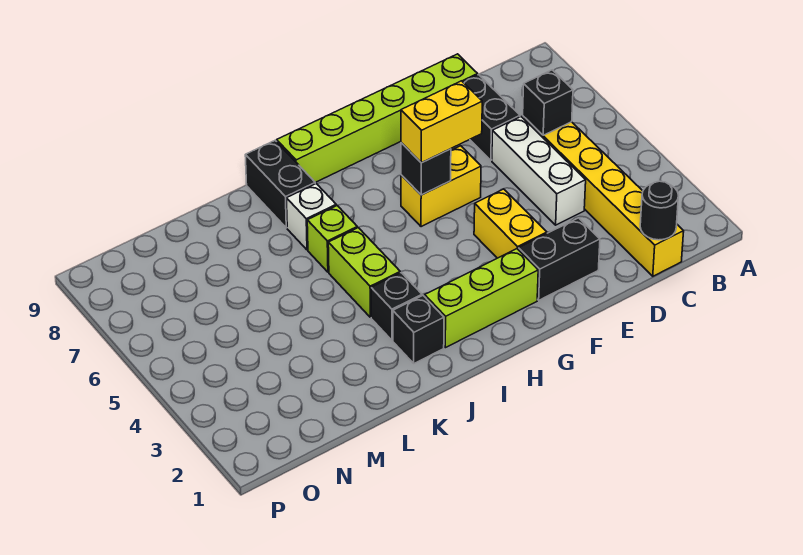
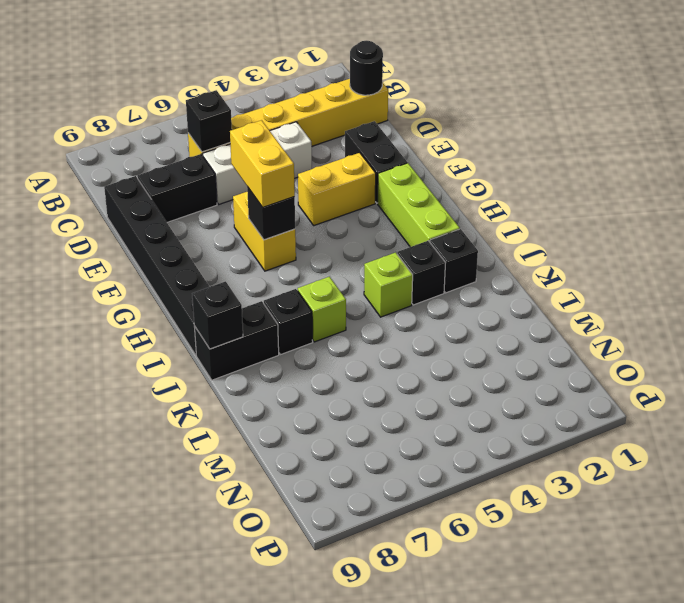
lime brick D9:I9 level 1 -> black brick D9:I9 level 1
lime brick J4:J5 level 1 -> lime brick J4 level 1
white brick J7 level 1 -> black brick J7 level 1
none -> black brick J9 level 2

